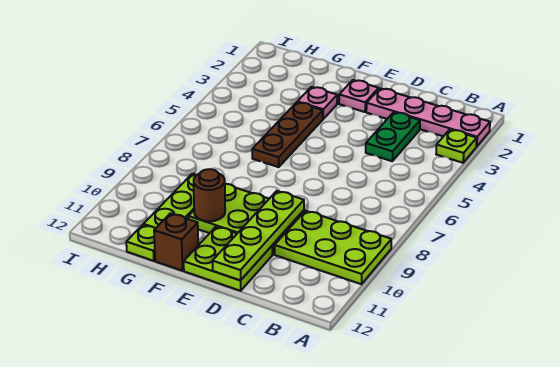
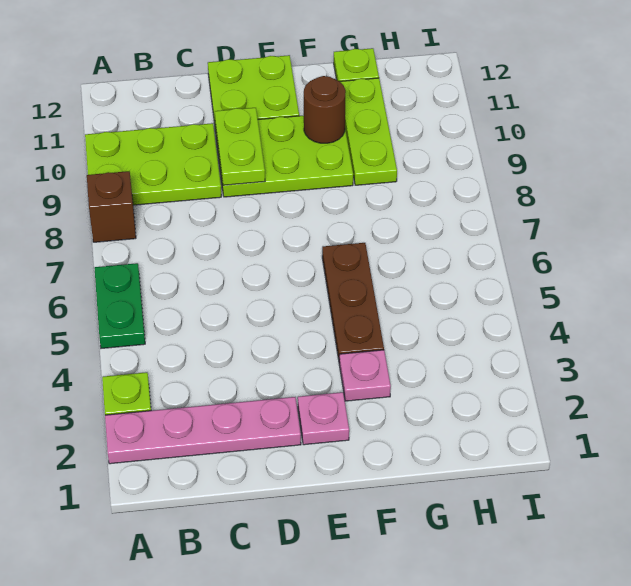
green plate C3:C4 level 1 -> green plate A5:A6 level 1
lime plate D9:D12 level 2 -> lime plate D9:D10 level 2
brown brick F12 level 1 -> brown brick A8 level 1

